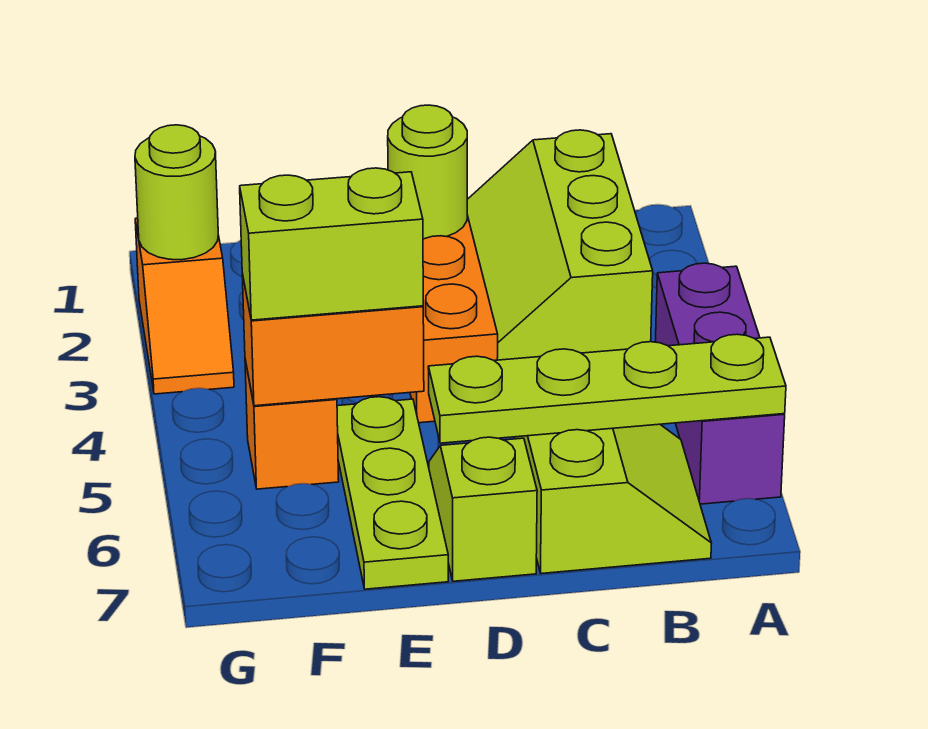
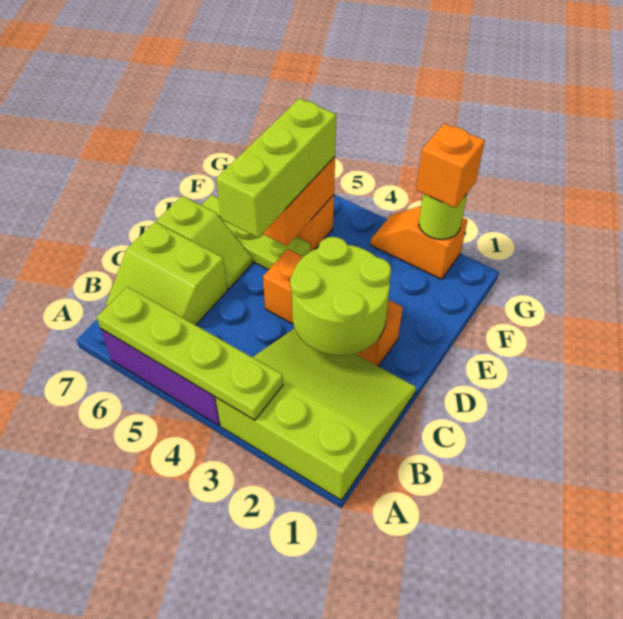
lime plate A6:D6 level 2 -> lime plate A3:A6 level 2
lime slope B1:C3 level 1 top B -> lime slope A1:C3 level 1 top A
lime round brick D2 level 2 -> lime round brick C2:D3 level 2
lime brick E5:F5 level 3 -> lime brick D5:F5 level 3
none -> orange brick G2 level 3

